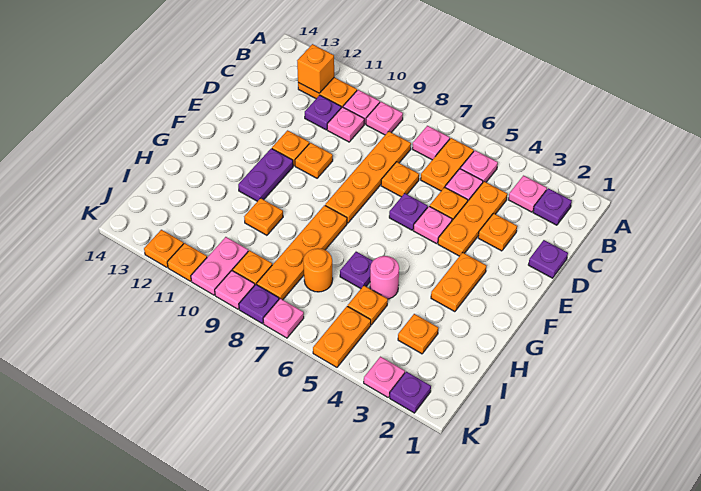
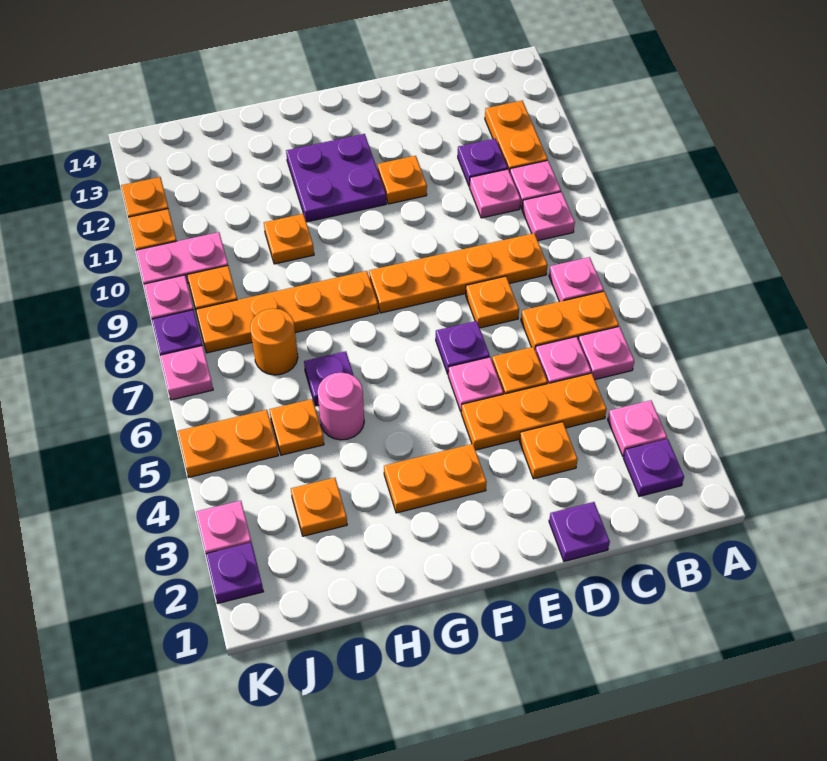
orange brick B12 level 2 -> none
orange plate E10 level 1 -> none
purple plate F11:G11 level 1 -> purple plate F11:G12 level 1

